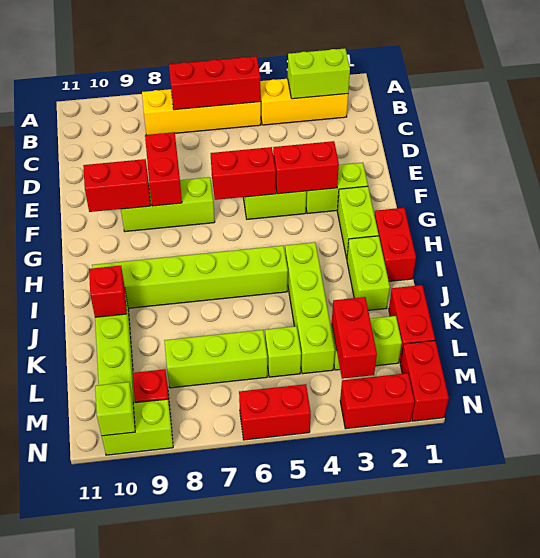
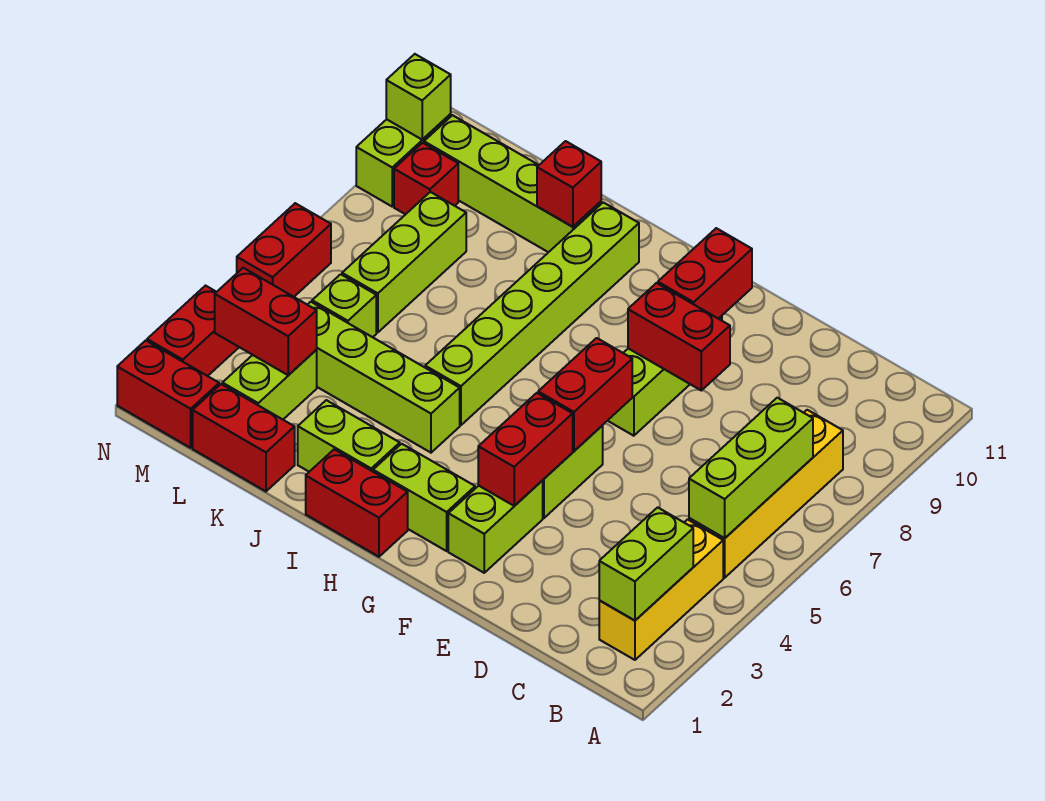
red brick B5:B7 level 2 -> lime brick B5:B7 level 2

